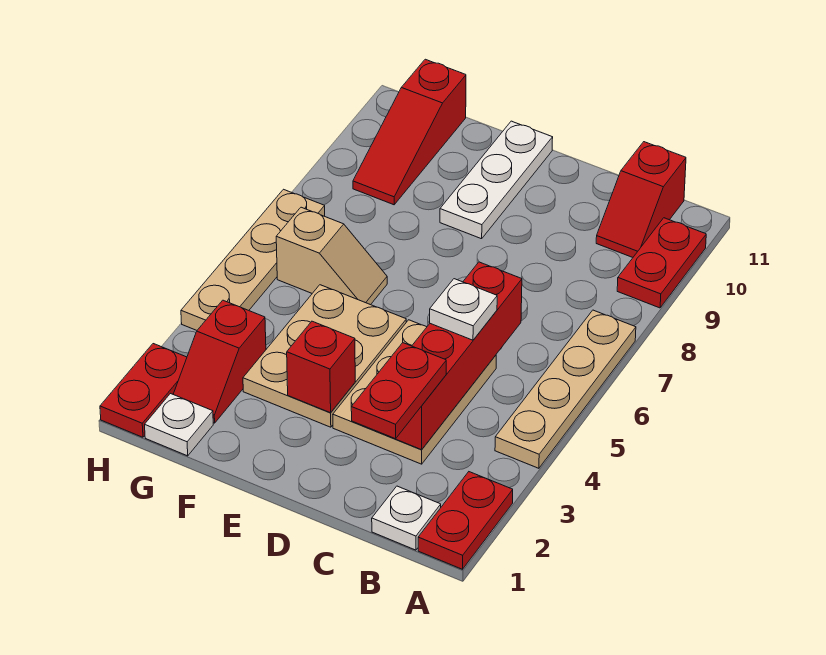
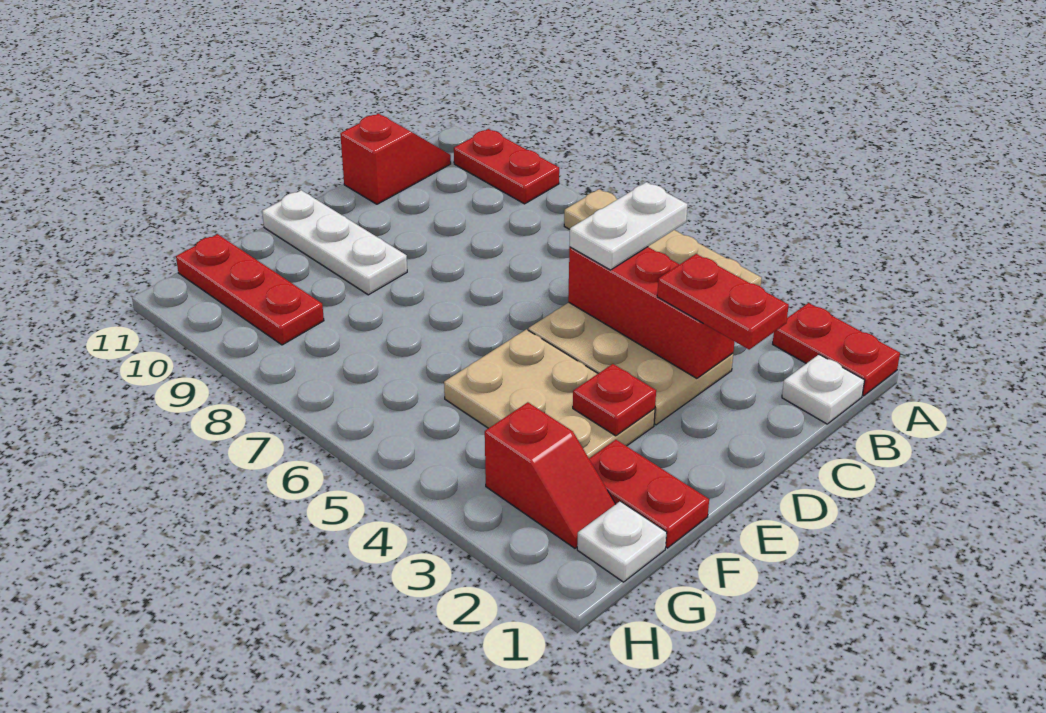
red slope B10:B11 level 1 top 11 -> red slope B11:C11 level 1 top C
red brick C3:C6 level 2 -> red brick C3:C5 level 2
white plate C5 level 3 -> white plate B5:C5 level 3
red brick E3 level 2 -> red plate E3 level 2
tan slope F6:G6 level 1 top G -> none
red slope G9:G11 level 1 top 11 -> red plate G9:G11 level 1
red plate H1:H2 level 1 -> red plate F1:F2 level 1
tan plate H4:H7 level 1 -> none

